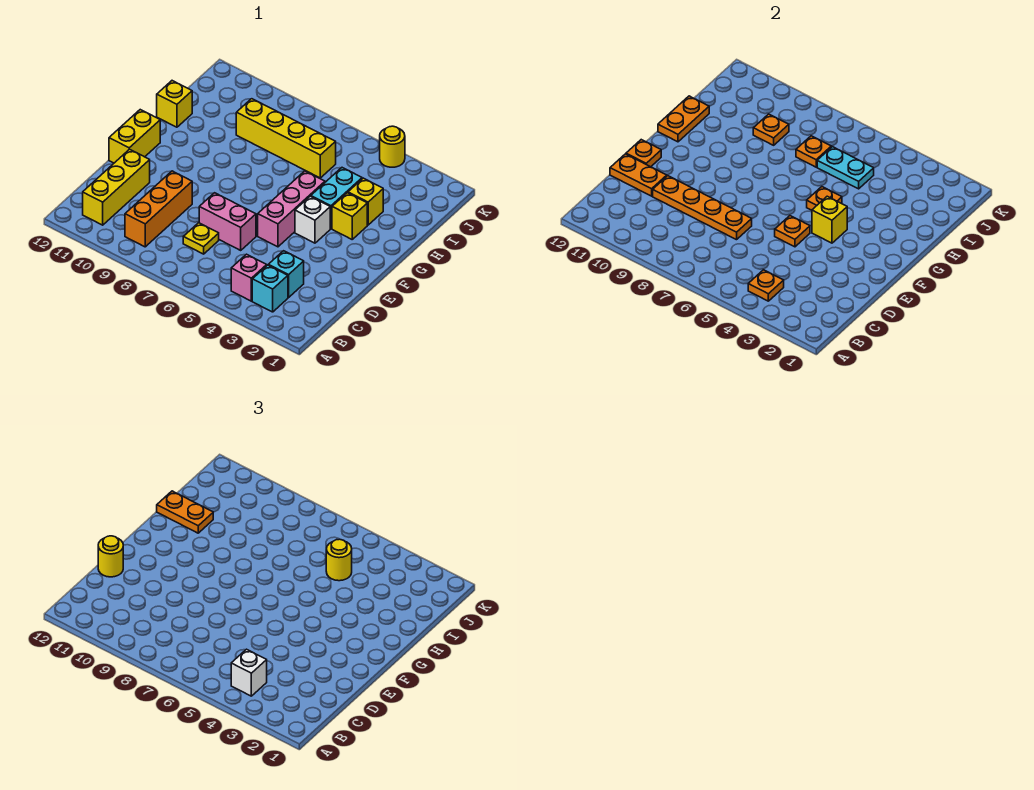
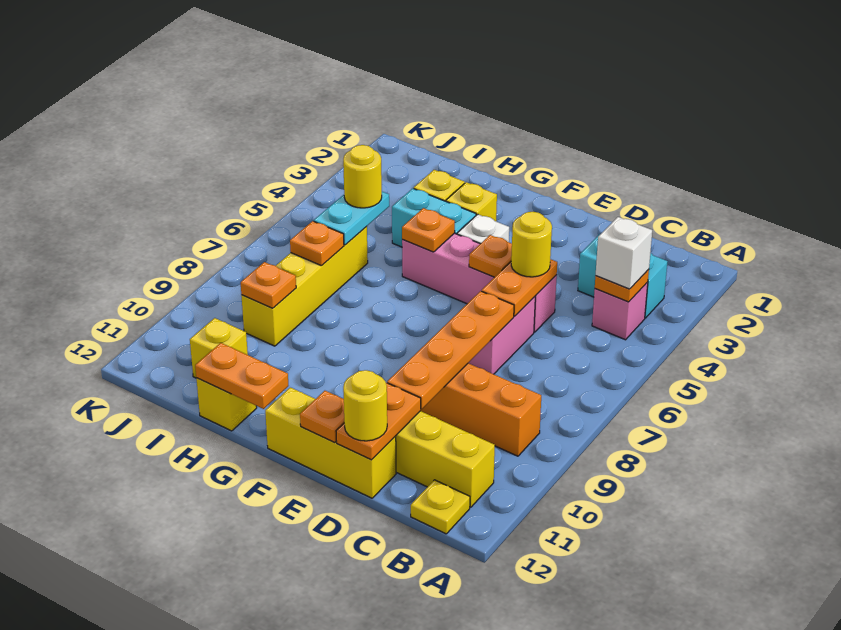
yellow plate C7 level 1 -> yellow plate B12 level 1
pink brick E5:G5 level 1 -> pink brick D5:G5 level 1
yellow brick E12:F12 level 1 -> yellow brick D12:F12 level 1
yellow brick F4 level 2 -> yellow brick I11 level 1
orange plate H11:H12 level 3 -> orange plate D5:D6 level 2
yellow round brick K4 level 1 -> yellow round brick D5 level 3

